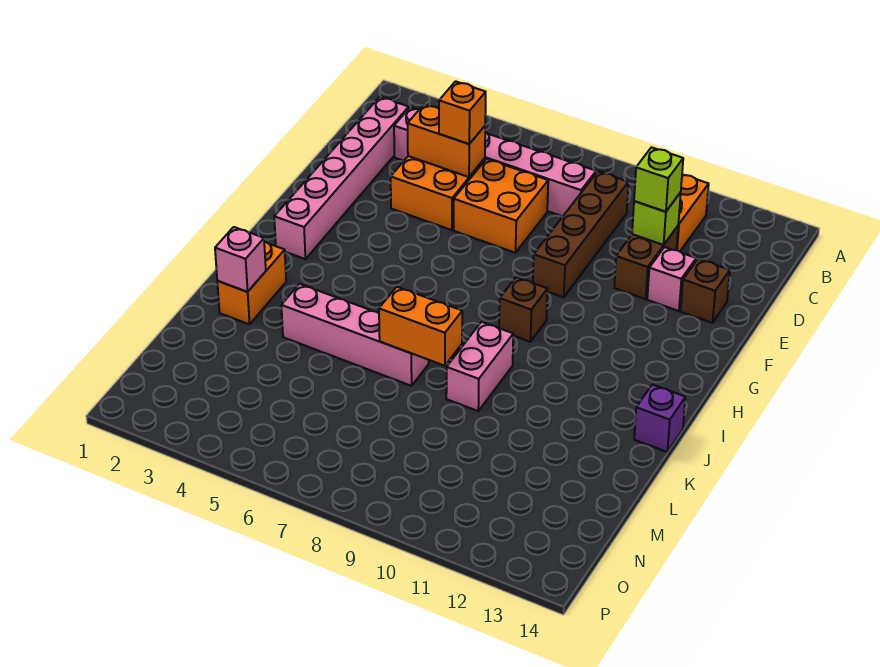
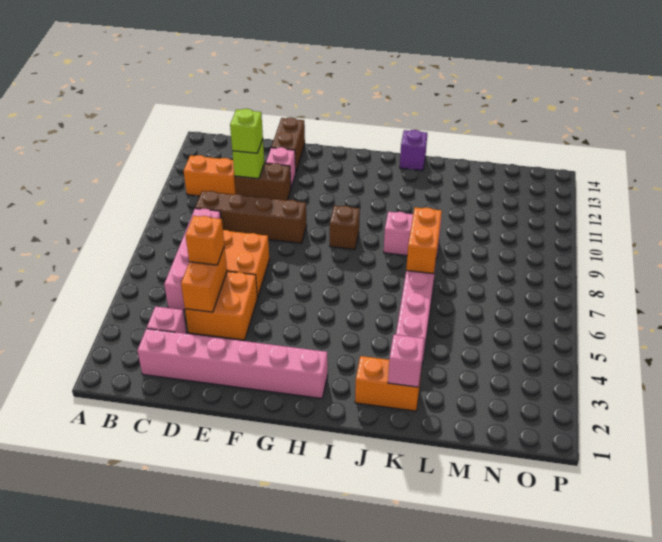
brown brick E13 level 1 -> brown brick E13:E14 level 1

